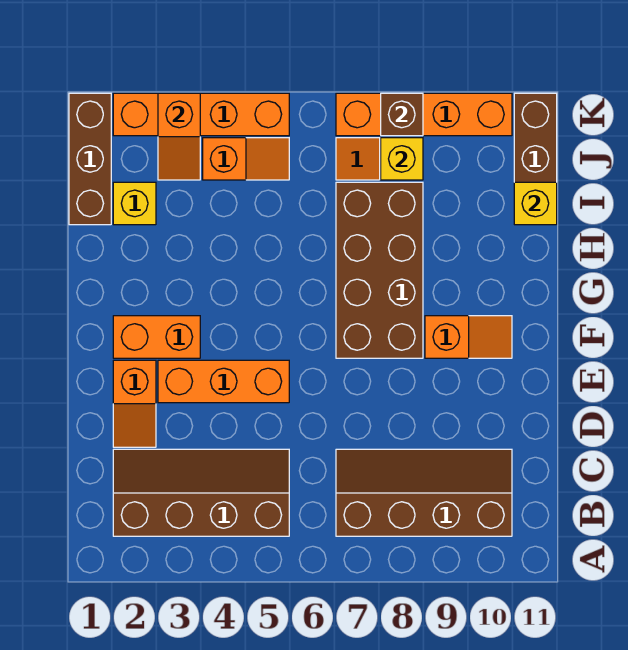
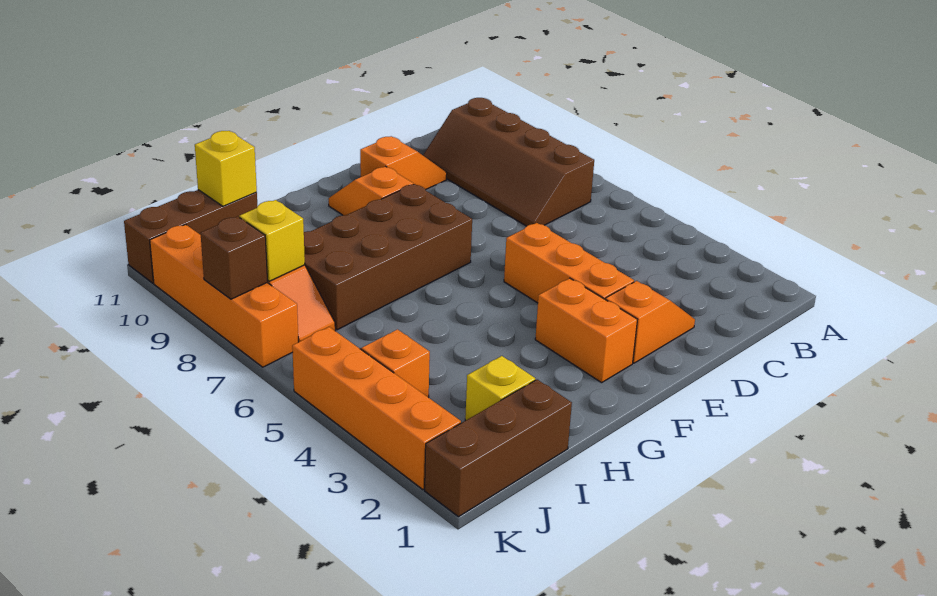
brown slope B2:C5 level 1 top B -> none
orange slope J3:K3 level 2 top K -> orange slope D10:E10 level 1 top E

